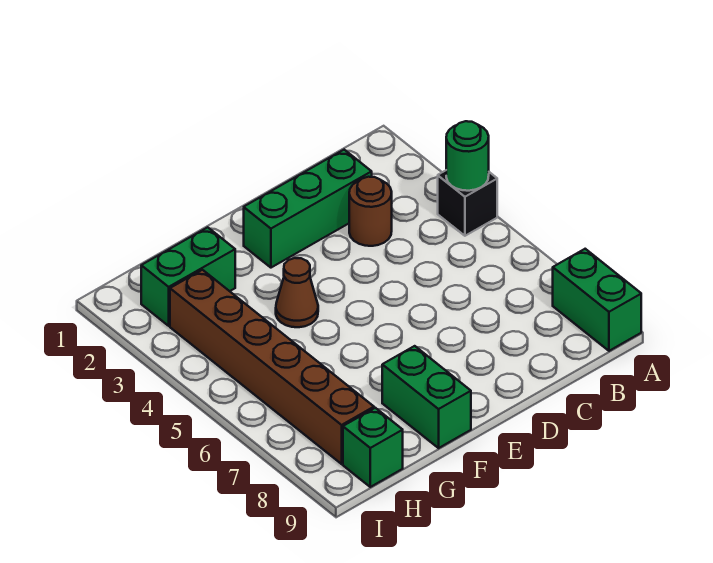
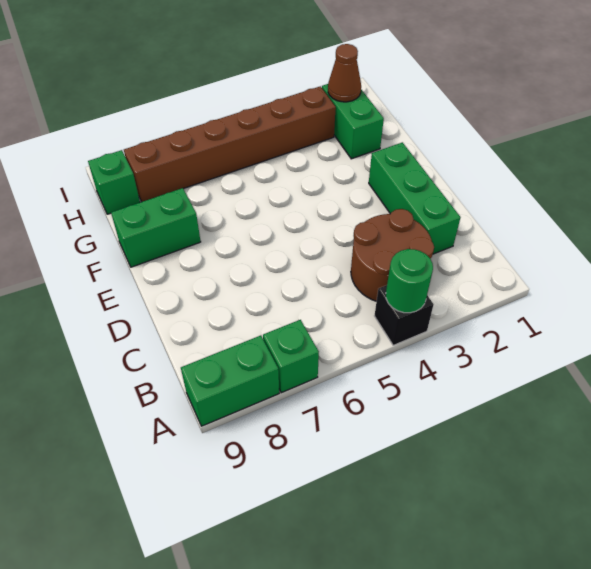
none -> green brick A7 level 1
brown round brick C3 level 1 -> brown round brick B3:C4 level 1
brown cone F4 level 1 -> brown cone H2 level 2

